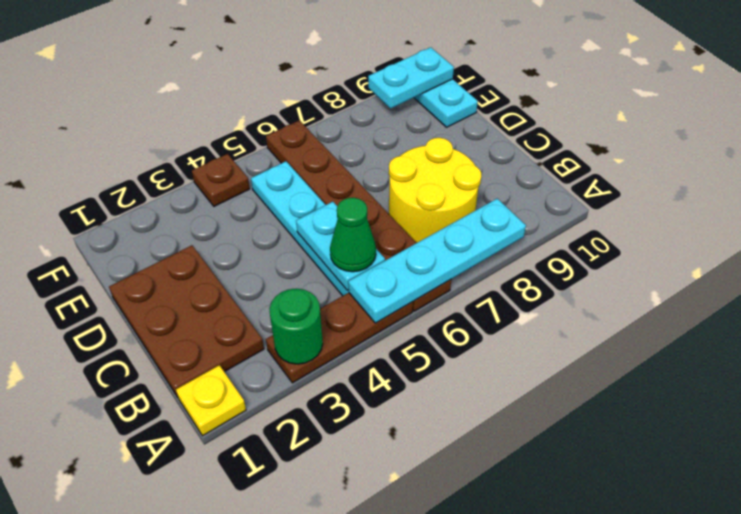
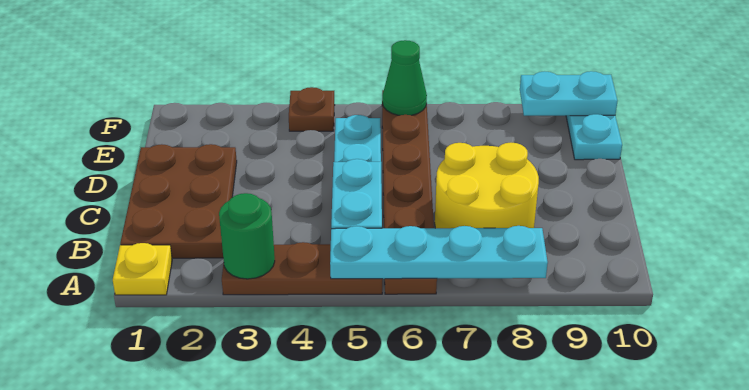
green cone B5 level 3 -> green cone F6 level 2

